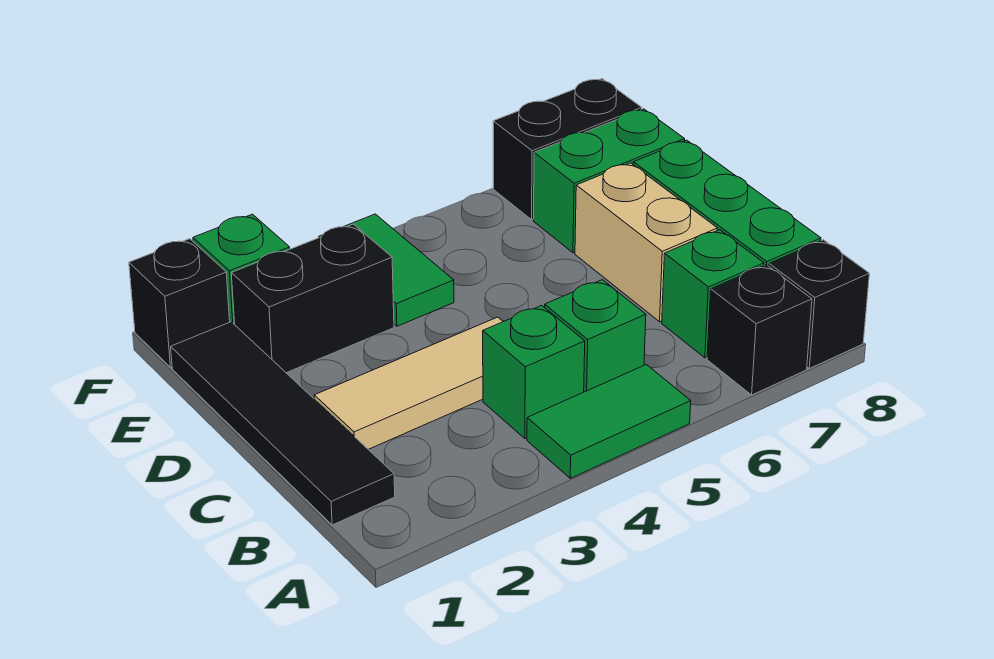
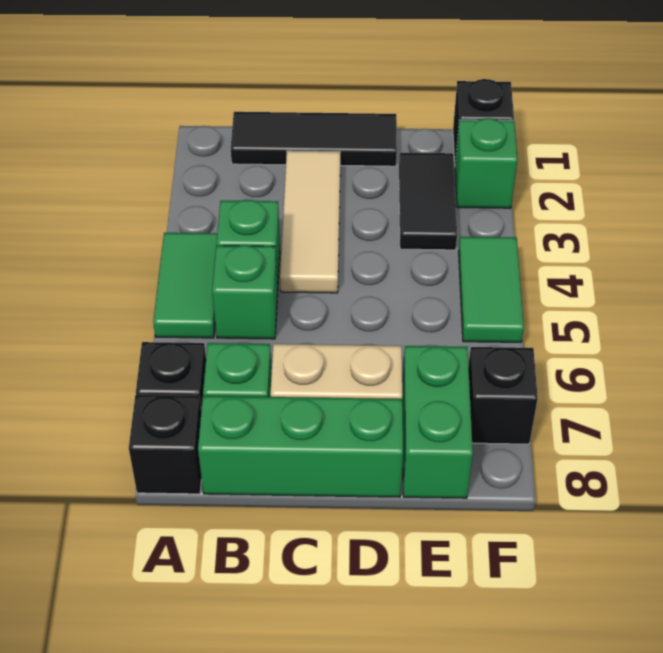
black tile B1:E1 level 1 -> black tile B1:D1 level 1
black brick E2:E3 level 1 -> black tile E2:E3 level 1
green tile E4:F4 level 1 -> green tile F4:F5 level 1
black brick F7:F8 level 1 -> black brick F7 level 1

